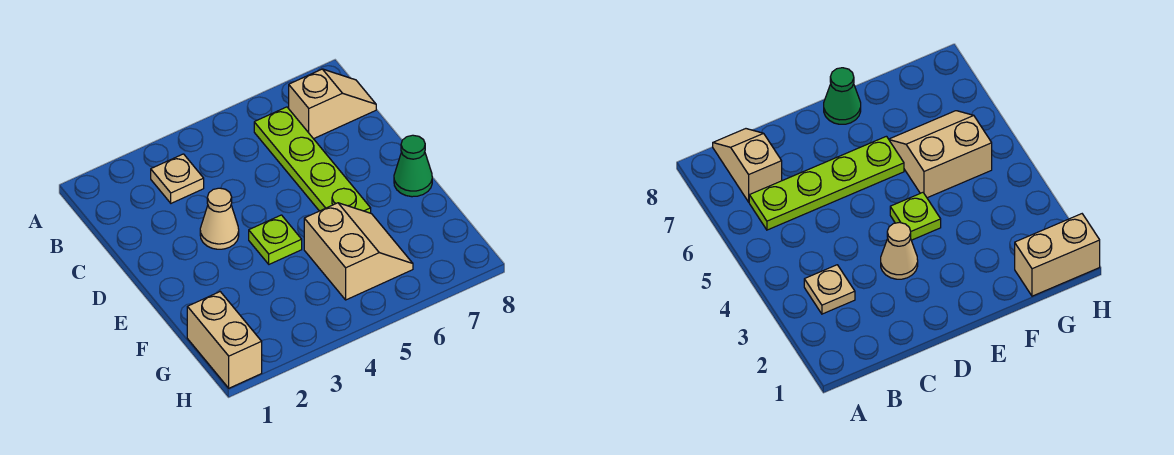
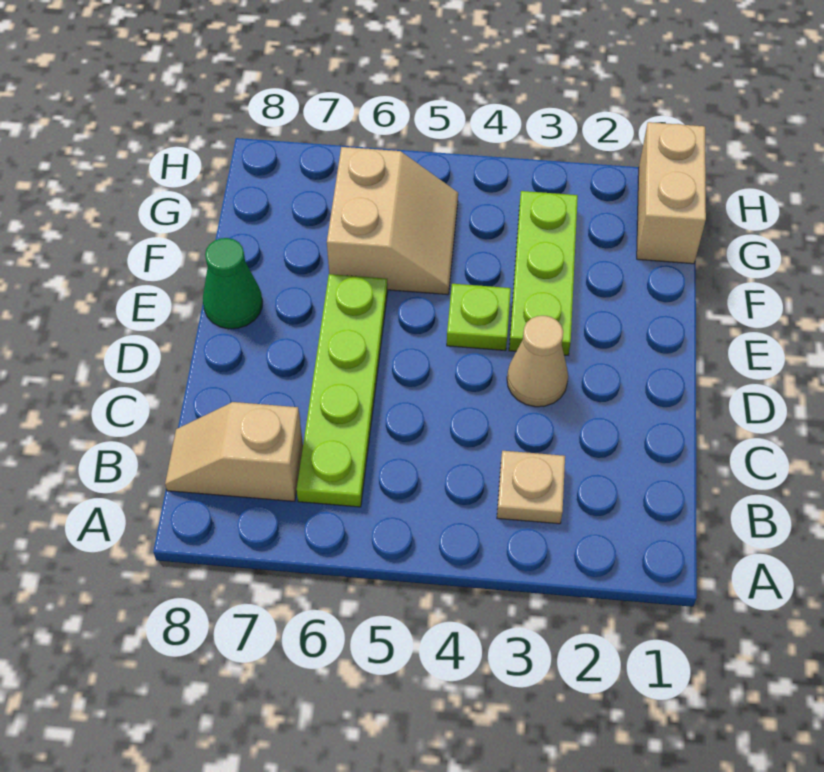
none -> lime plate E3:G3 level 1
tan slope F5:G6 level 1 top 5 -> tan slope F5:G6 level 1 top 6

